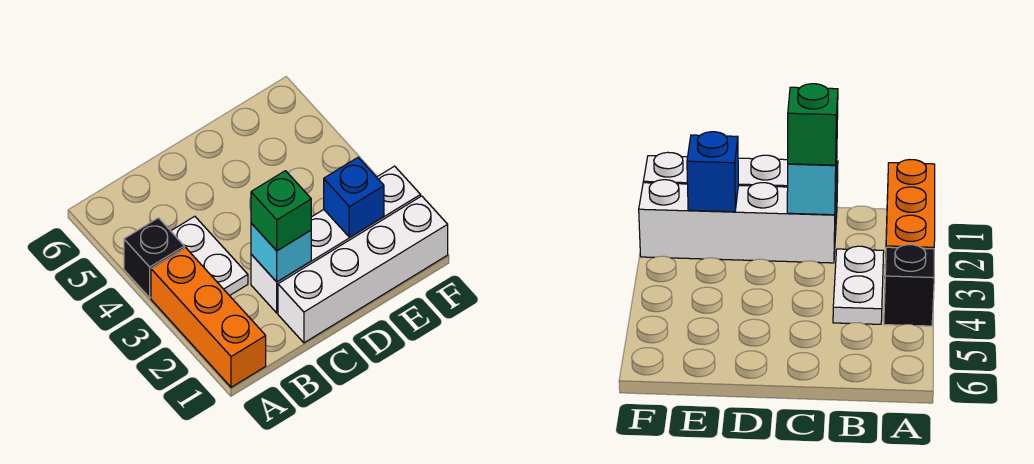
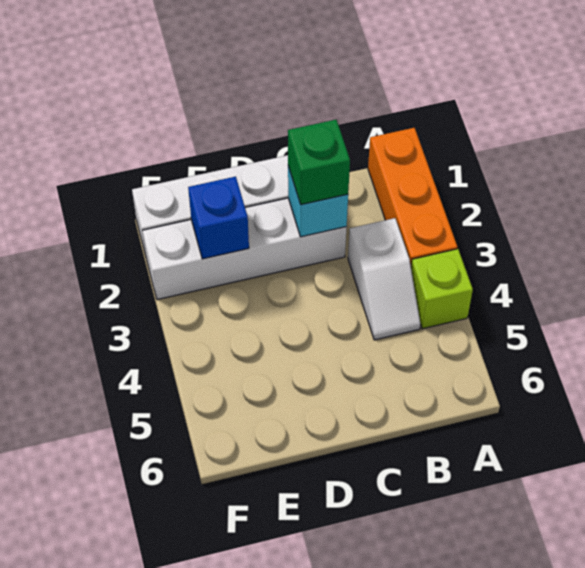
black brick A4 level 1 -> lime brick A4 level 1
white plate B3:B4 level 1 -> white slope B3:B4 level 1 top 3

